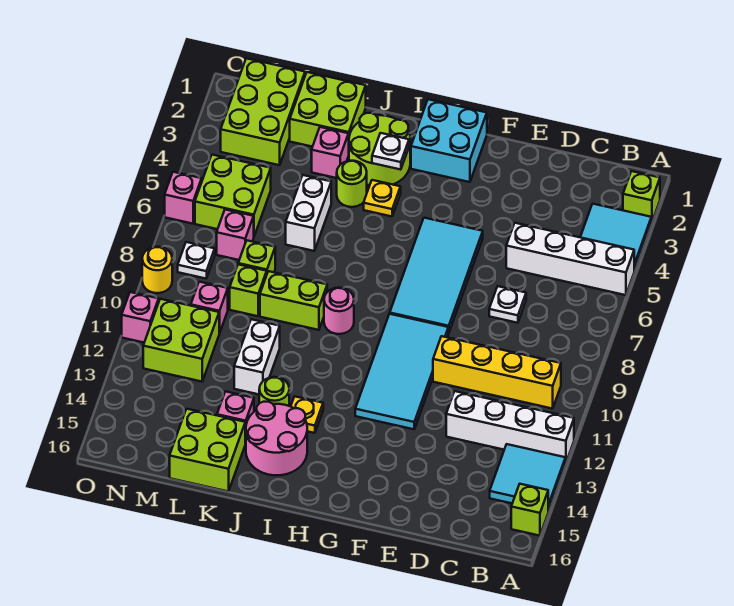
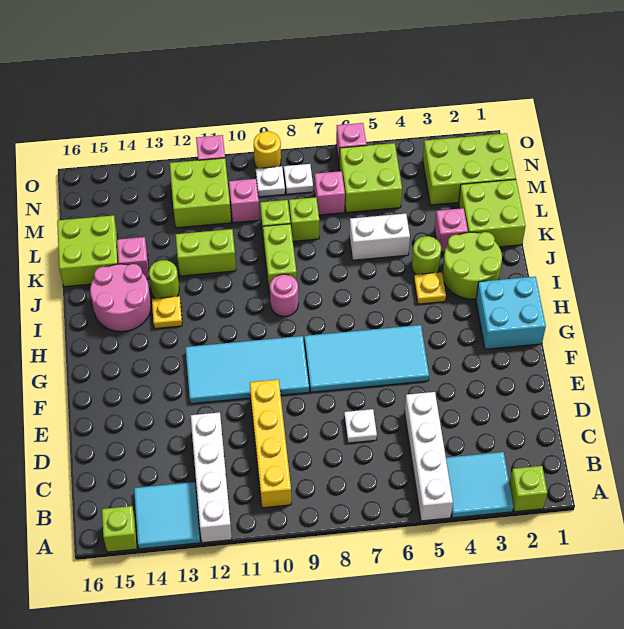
white plate I3 level 2 -> white plate N9 level 1
white brick K11:K12 level 1 -> lime brick K11:K12 level 1

